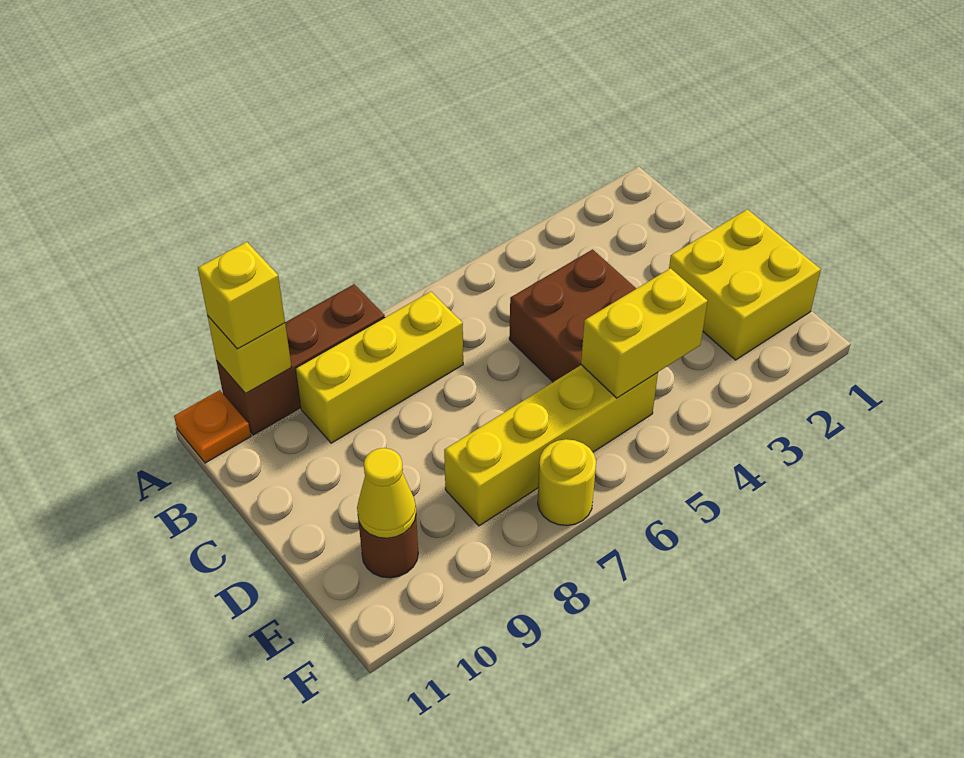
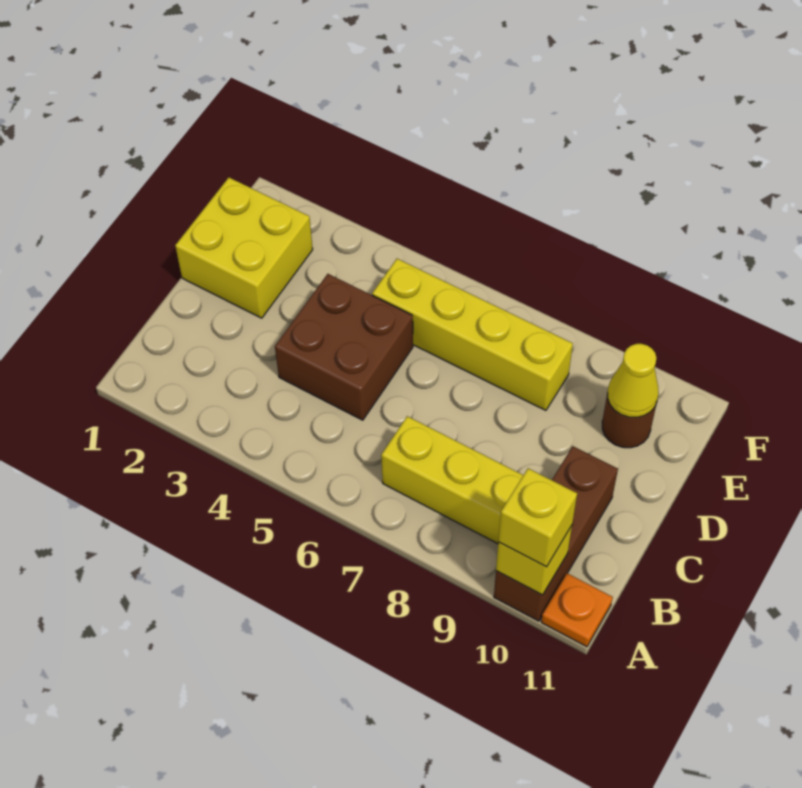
brown brick A8:A10 level 1 -> brown brick A10:C10 level 1
yellow brick E4:E5 level 2 -> none
yellow round brick F7 level 1 -> none

